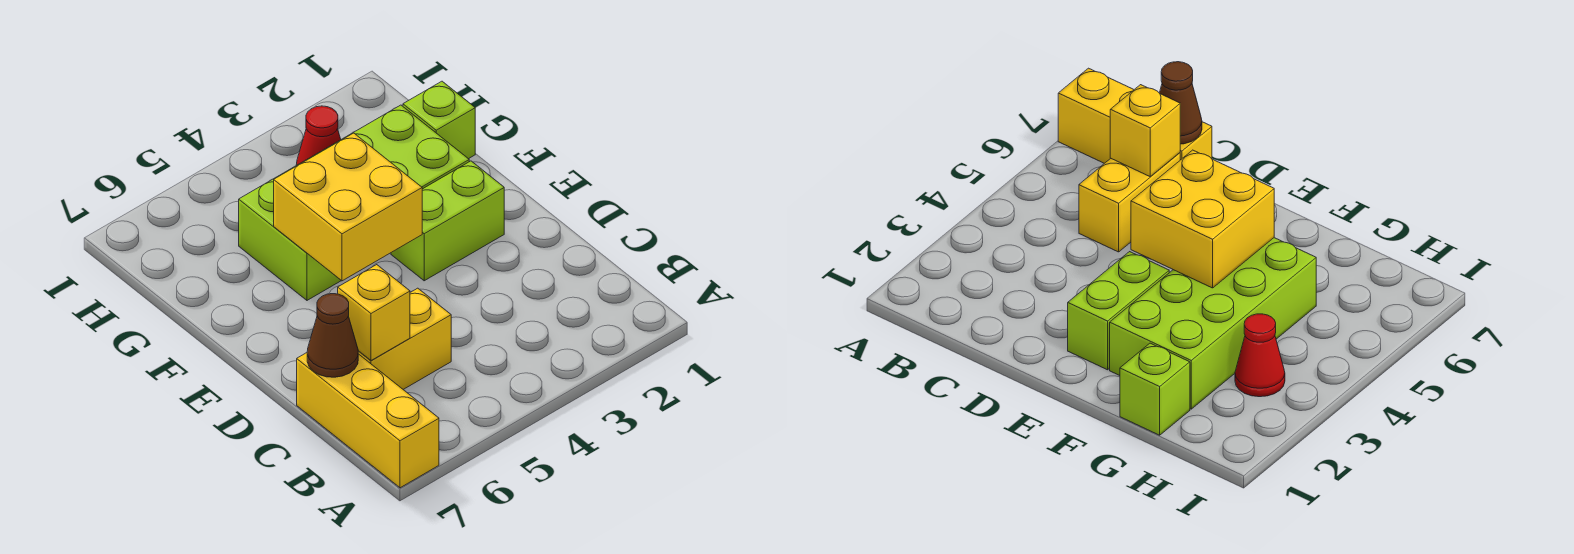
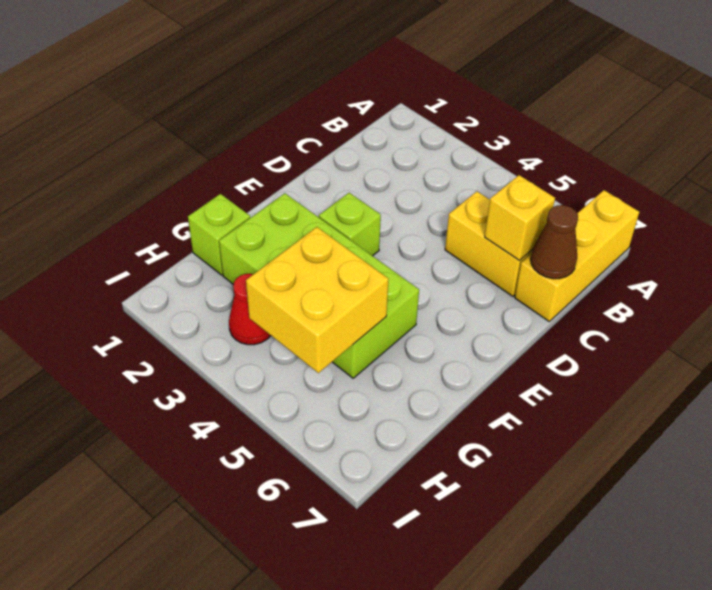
lime brick E2:E3 level 1 -> lime brick E3 level 1
yellow brick E4:F5 level 2 -> yellow brick G4:H5 level 2

